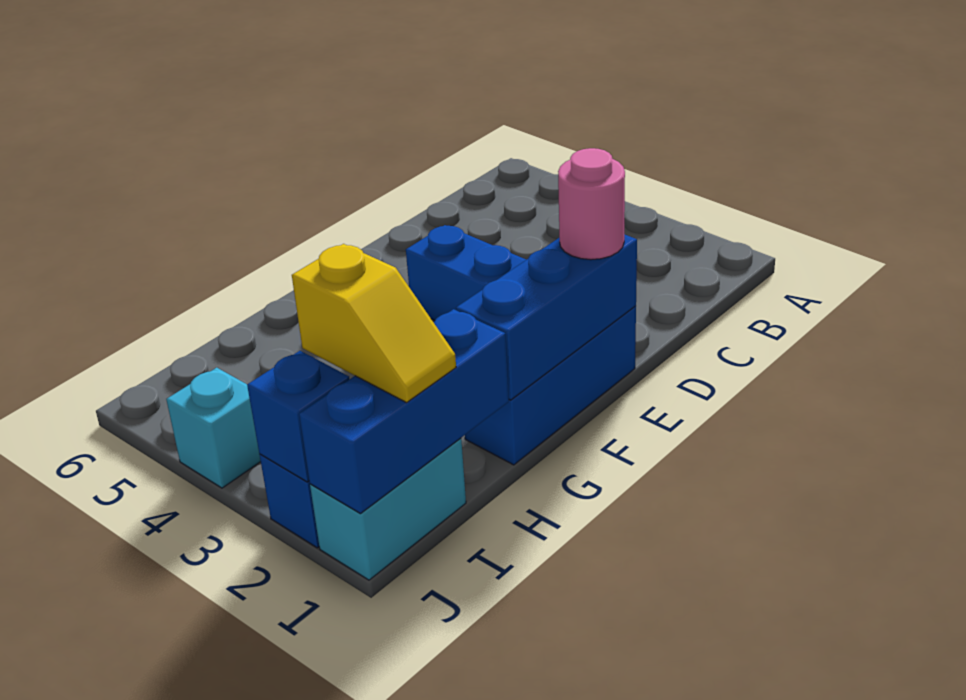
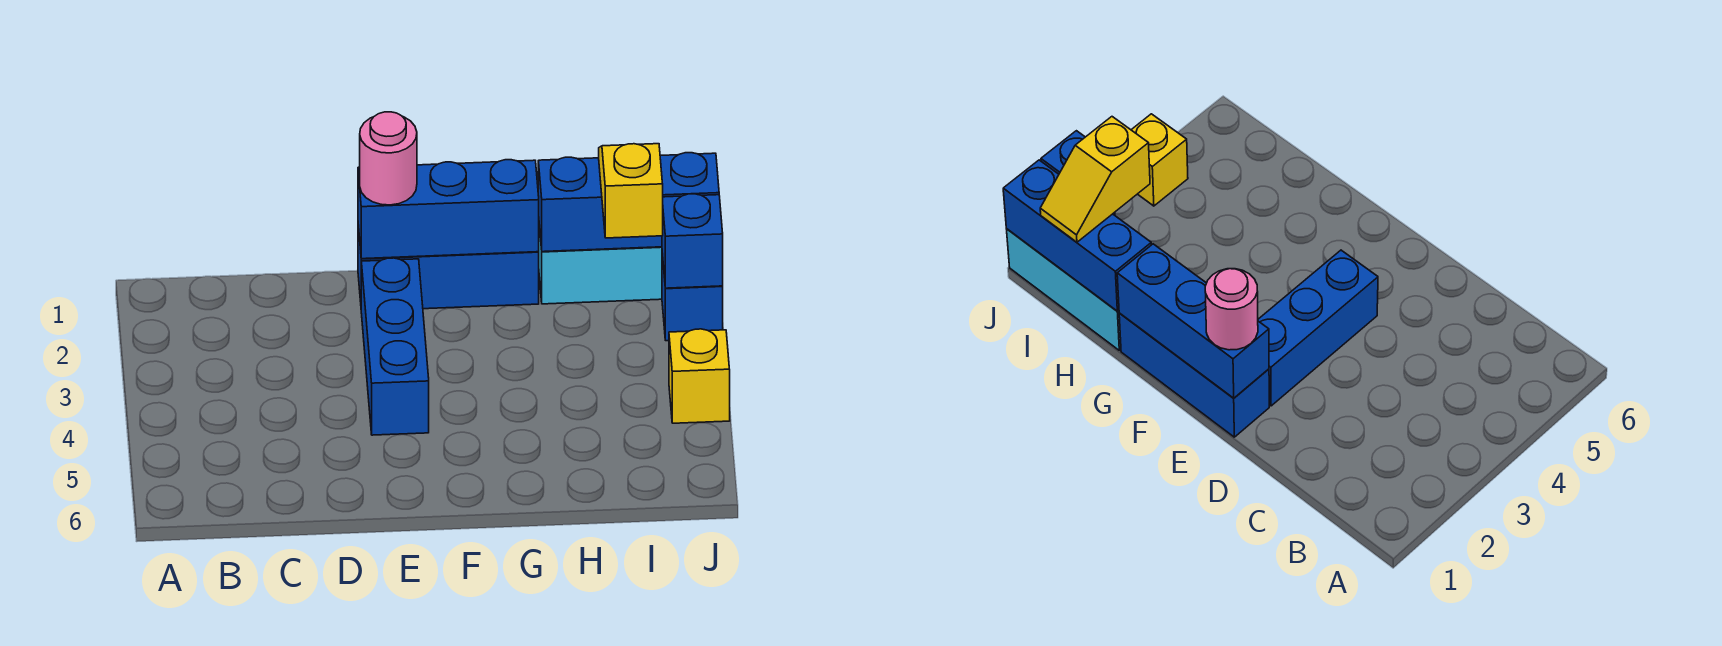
cyan brick I1:J1 level 1 -> cyan brick H1:J1 level 1
cyan brick J4 level 1 -> yellow brick J4 level 1

